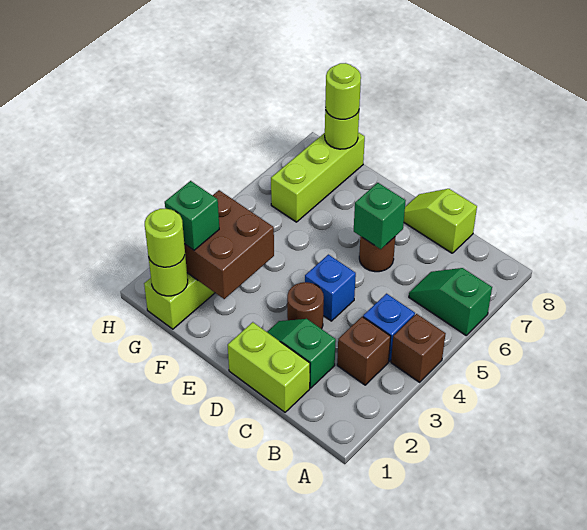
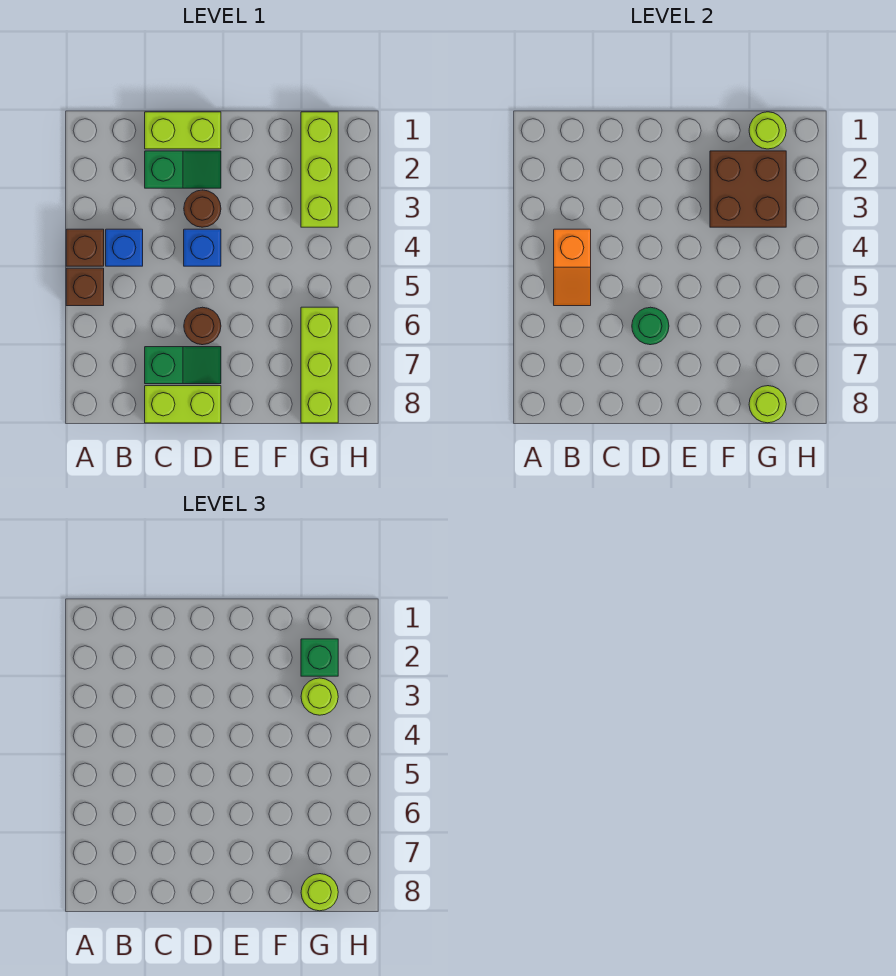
green slope A6:B6 level 1 top A -> green slope C7:D7 level 1 top C
brown brick B3 level 1 -> brown brick A5 level 1
none -> orange slope B4:B5 level 2 top 4
lime slope C8:D8 level 1 top C -> lime brick C8:D8 level 1
green brick D6 level 2 -> green round brick D6 level 2
lime round brick G1 level 3 -> lime round brick G3 level 3

